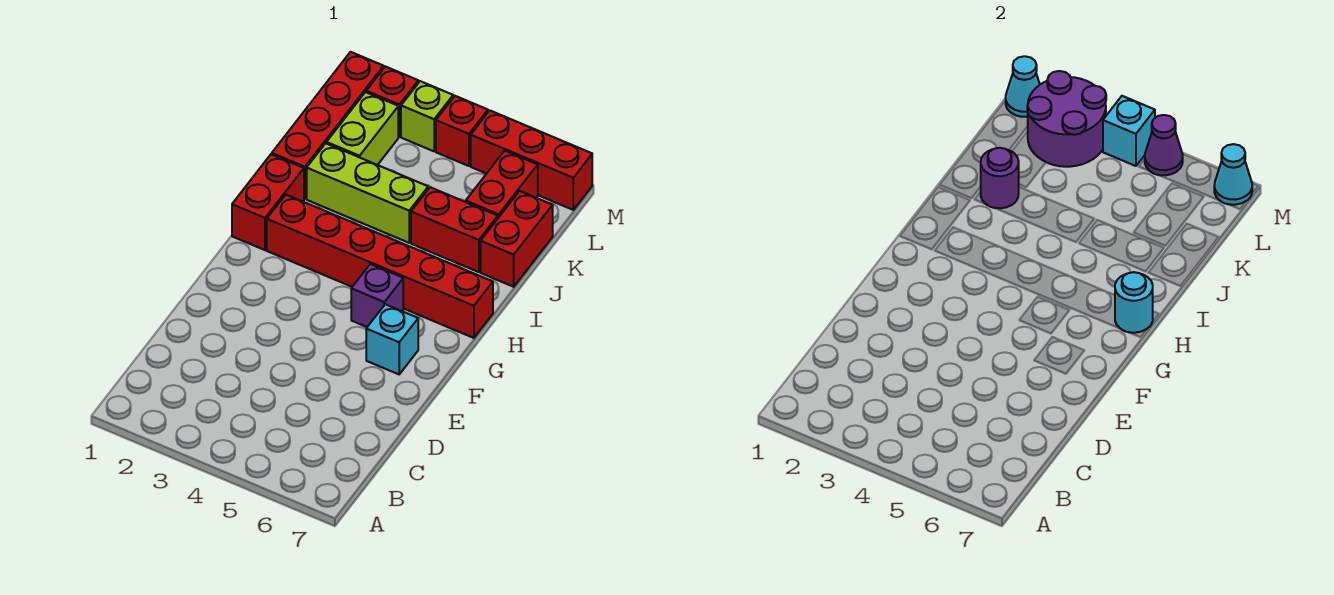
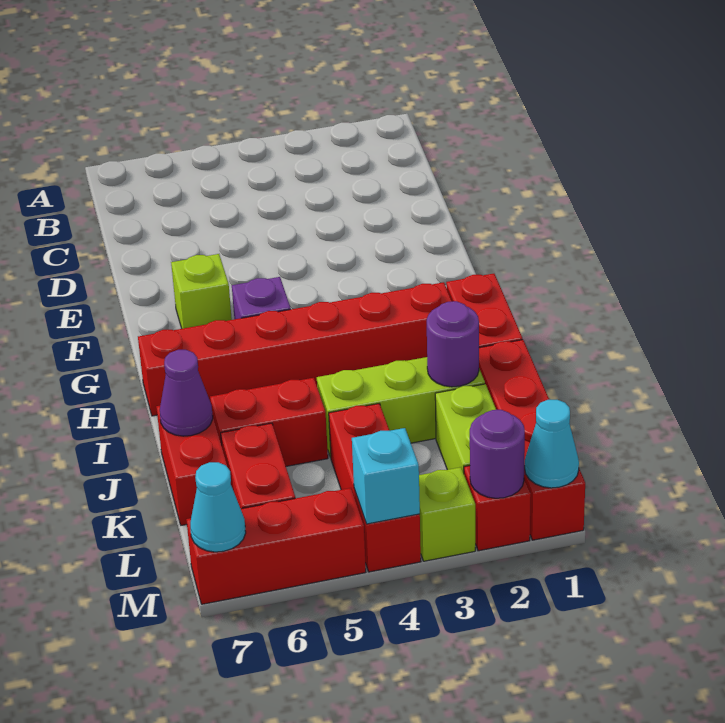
cyan brick F6 level 1 -> lime brick F6 level 1
cyan round brick H7 level 2 -> none
purple round brick L2:M3 level 2 -> purple round brick M2 level 2
red brick M4 level 1 -> red brick K4:M4 level 1
purple cone M5 level 2 -> purple cone J7 level 2

